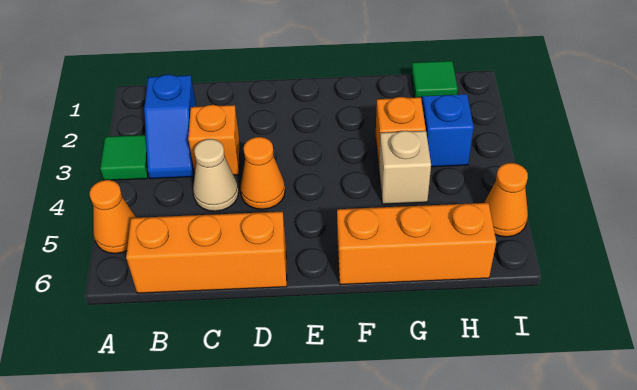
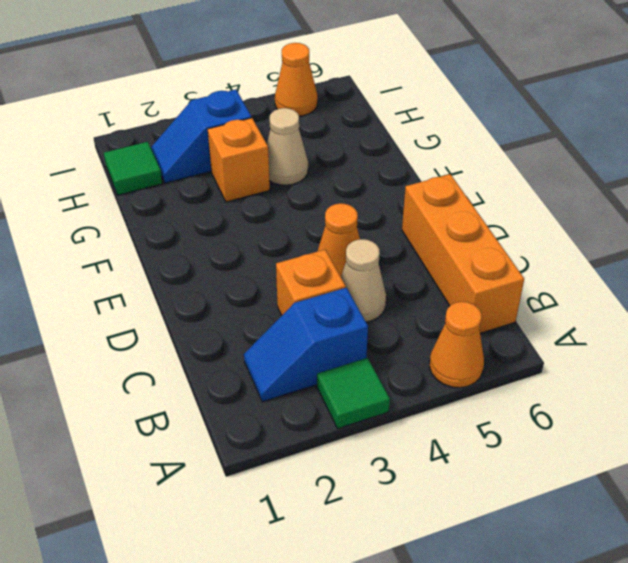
blue slope B2:B3 level 1 top 2 -> blue slope B2:B3 level 1 top 3
orange brick F6:H6 level 1 -> none
tan brick G4 level 1 -> tan cone G4 level 1

